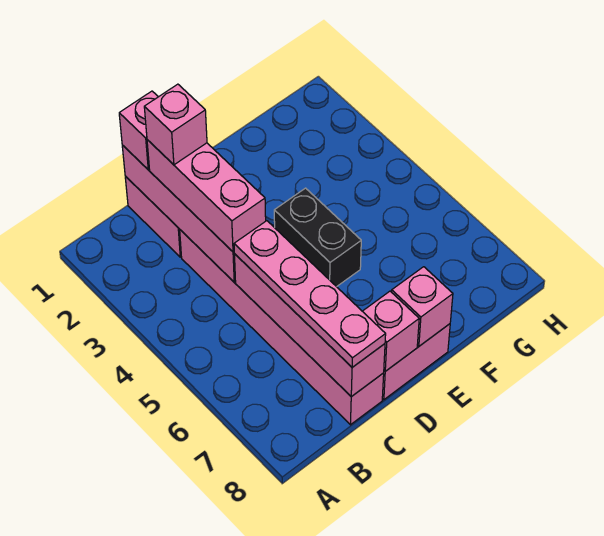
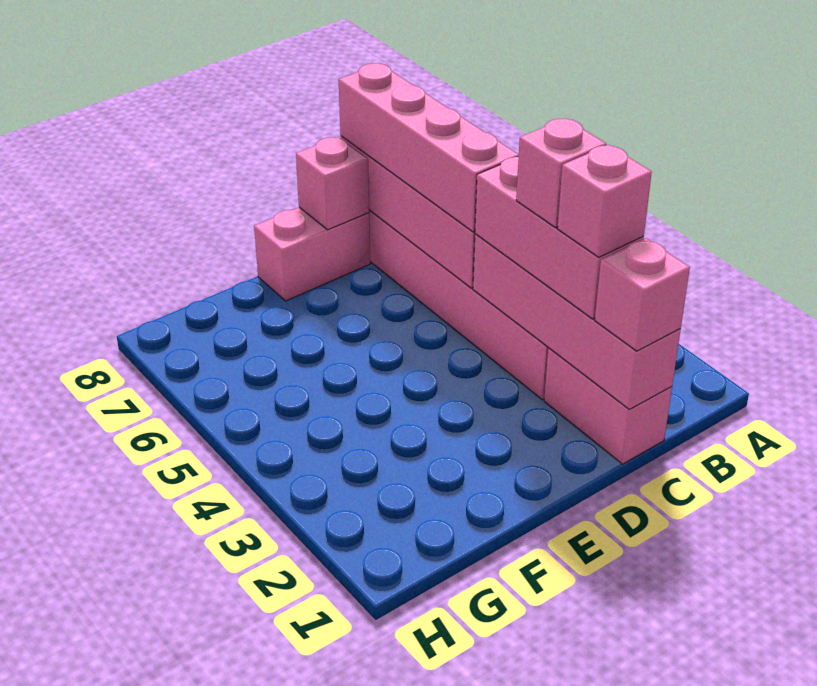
pink plate C5:C8 level 3 -> pink brick C5:C8 level 3
black brick E4:E5 level 1 -> none
pink brick E8 level 2 -> pink brick C3 level 4

